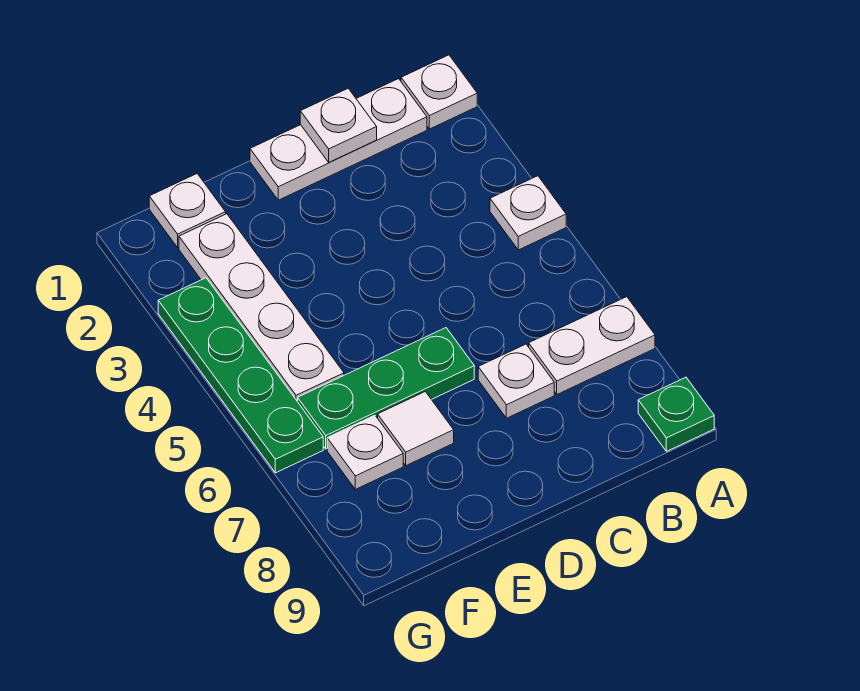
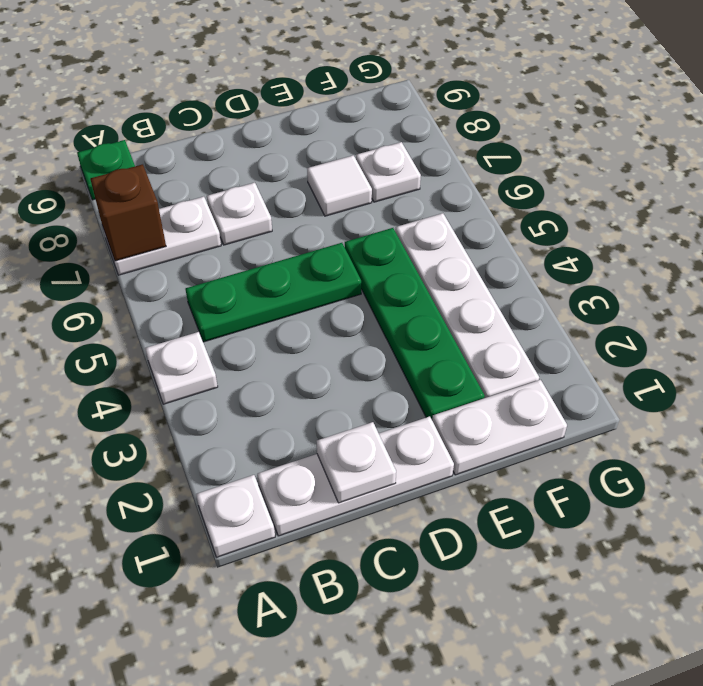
none -> brown brick A7 level 2
green plate D6:F6 level 1 -> green plate B5:D5 level 1
white plate F1 level 1 -> white plate E1:F1 level 1
green plate G3:G6 level 1 -> green plate E2:E5 level 1

